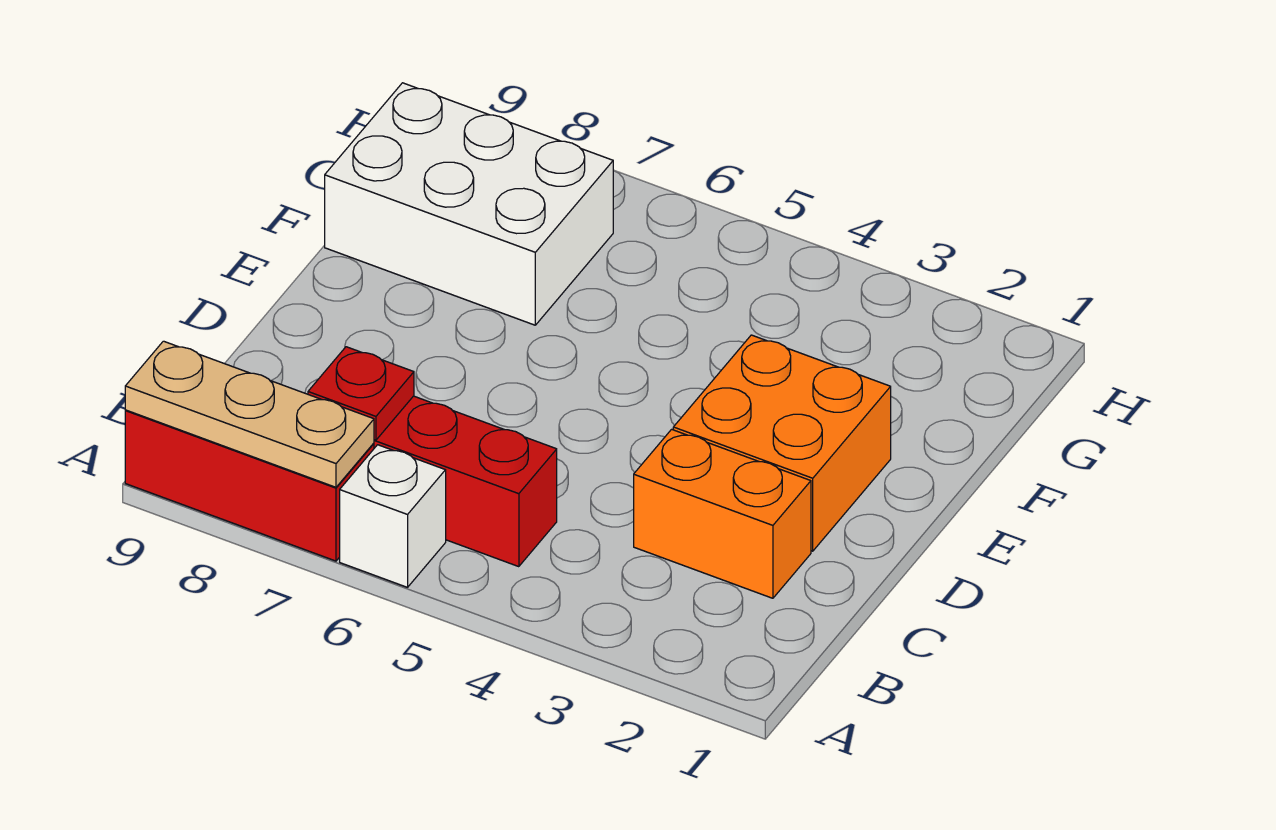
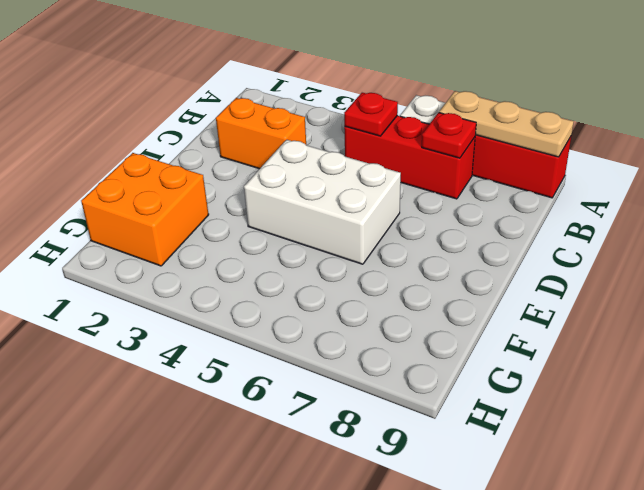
none -> red plate B5 level 2
orange brick D2:E3 level 1 -> orange brick F1:G2 level 1
white brick F7:G9 level 1 -> white brick D4:E6 level 1

